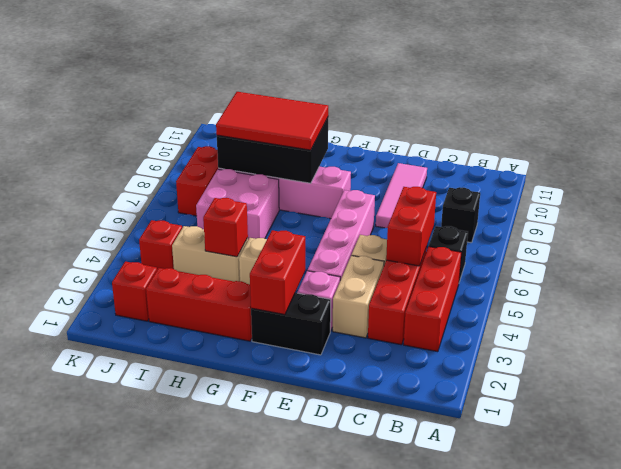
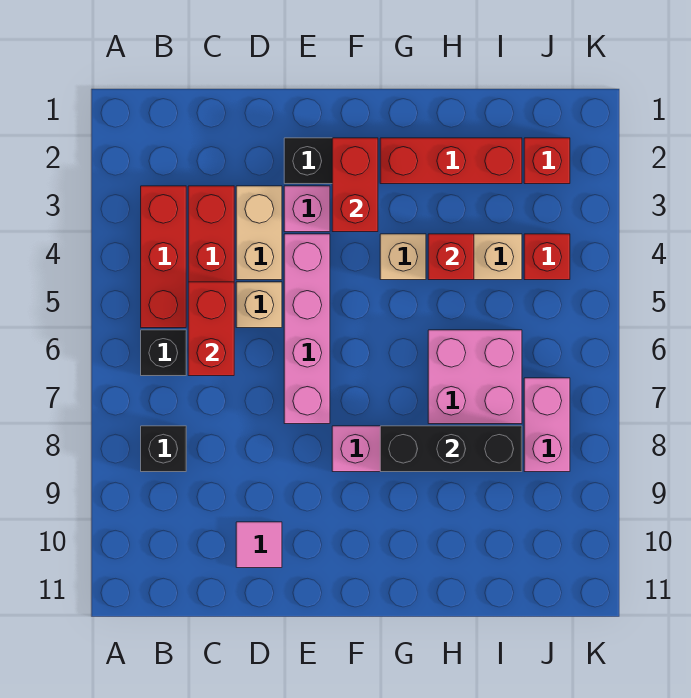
pink tile D8:D10 level 1 -> pink tile D10 level 1
black brick G8:I9 level 2 -> black brick G8:I8 level 2
red tile G8:I9 level 3 -> none
red brick J7:J8 level 1 -> pink brick J7:J8 level 1

